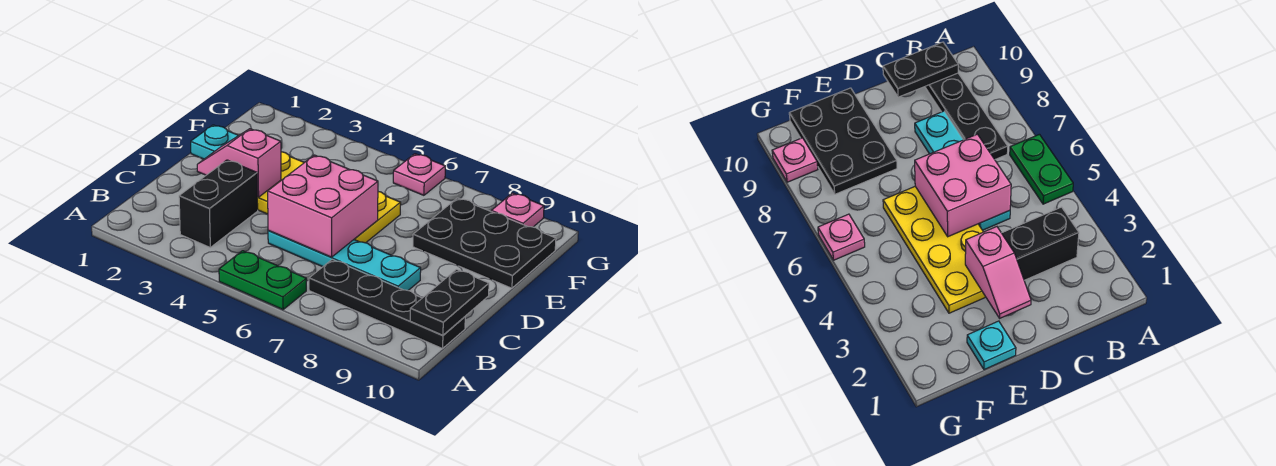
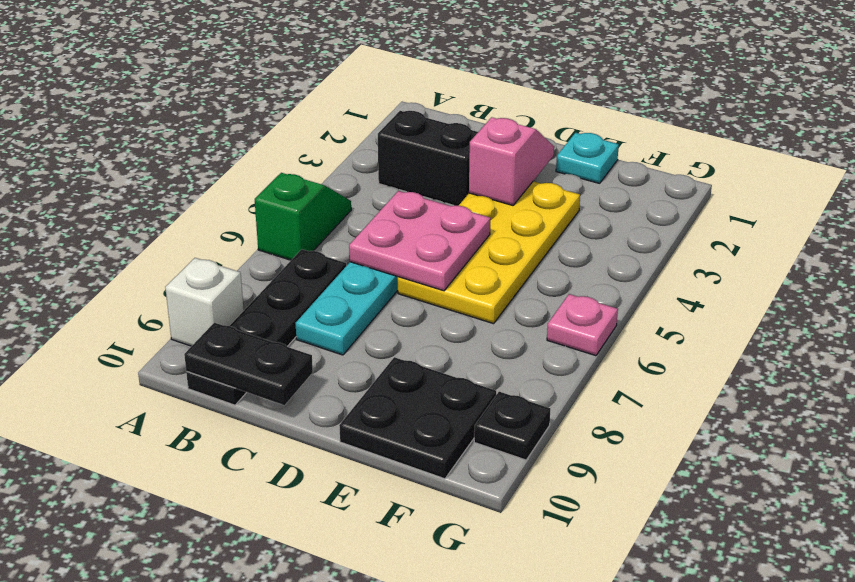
green plate A5:A6 level 1 -> green slope A5:A6 level 1 top 6
none -> white brick A9 level 1
pink brick C5:D6 level 2 -> pink plate C5:D6 level 2
black plate E8:F10 level 1 -> black plate E9:F10 level 1
pink plate G9 level 1 -> black plate G9 level 1

